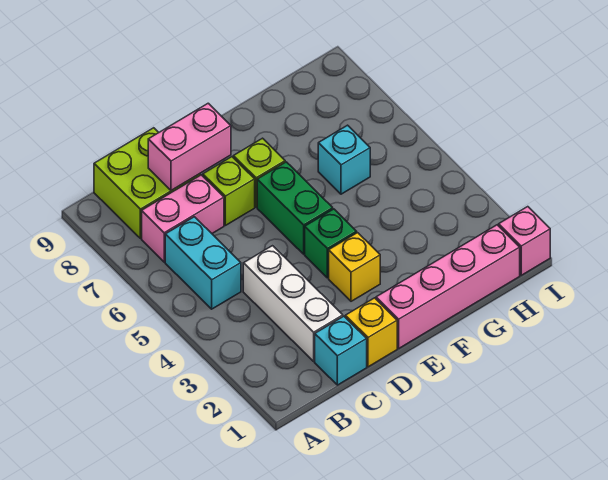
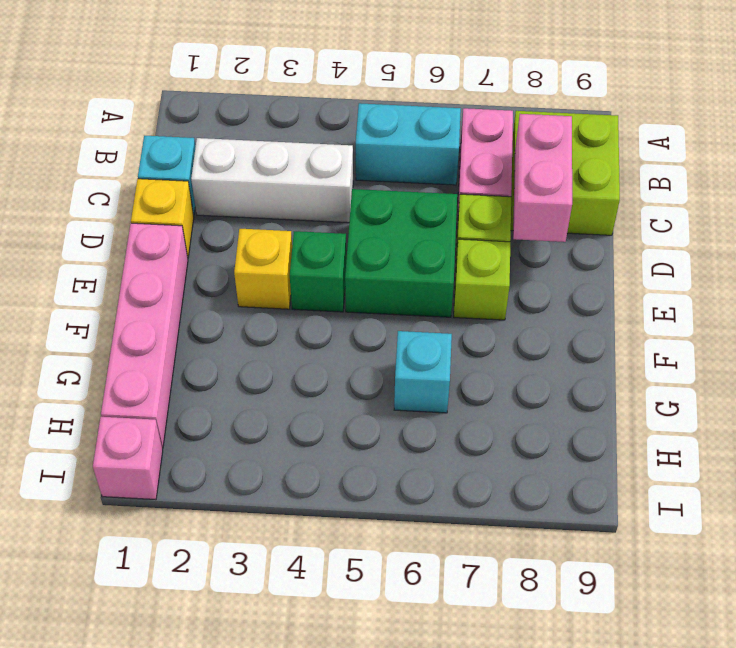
green brick E5:E6 level 1 -> green brick D5:E6 level 1

